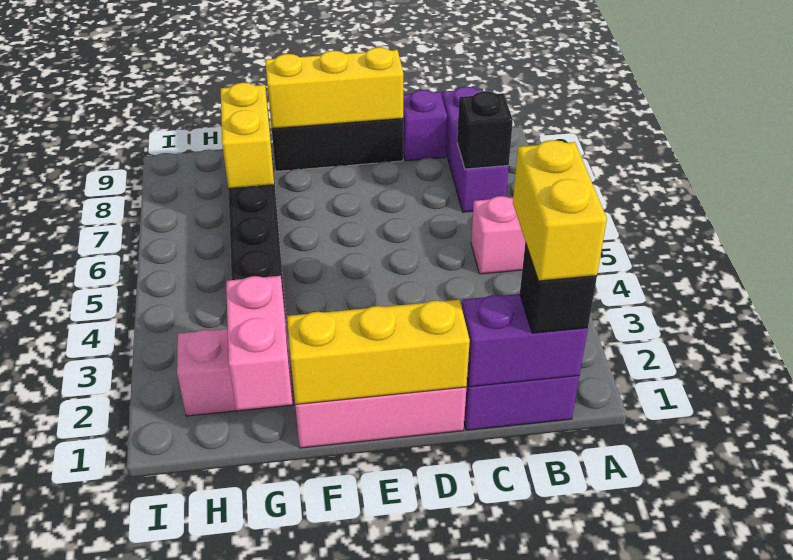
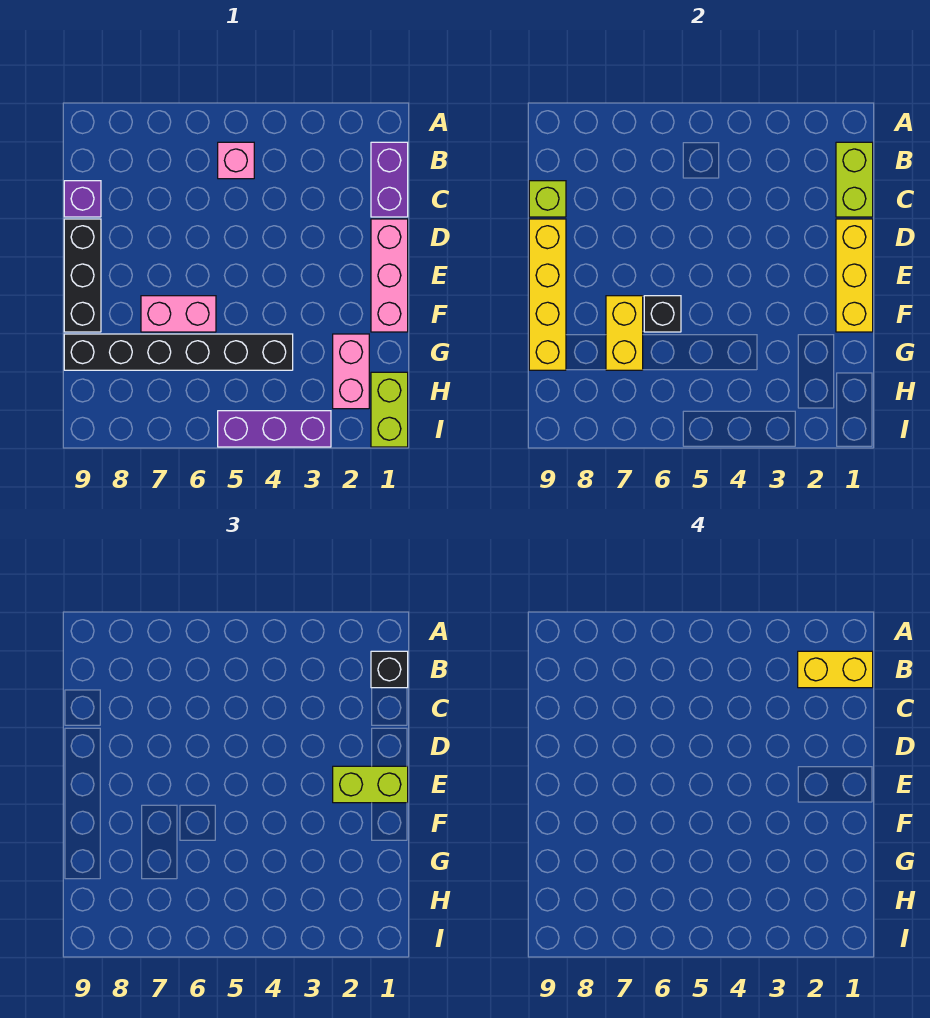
purple brick B1:C1 level 2 -> lime brick B1:C1 level 2
purple brick B7:B9 level 1 -> purple brick I3:I5 level 1
black brick B7 level 2 -> black brick F6 level 2
none -> lime brick C9 level 2
yellow brick D9:F9 level 2 -> yellow brick D9:G9 level 2
none -> lime brick E1:E2 level 3
pink brick G1:G2 level 2 -> pink brick F6:F7 level 1
yellow brick G7:G8 level 2 -> yellow brick F7:G7 level 2
none -> lime brick H1:I1 level 1

